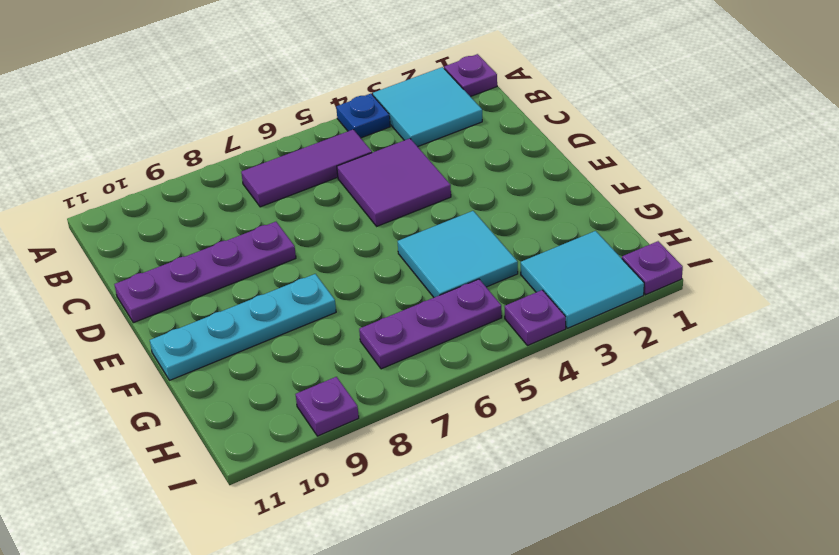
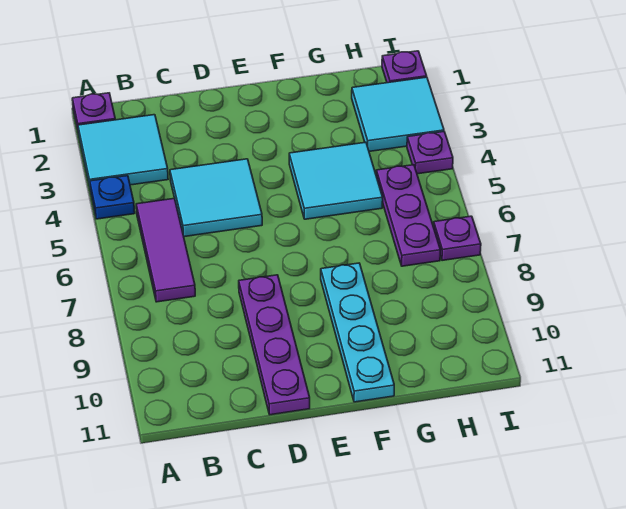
purple tile C4:D5 level 1 -> cyan tile C4:D5 level 1
purple plate I9 level 1 -> purple plate I7 level 1

